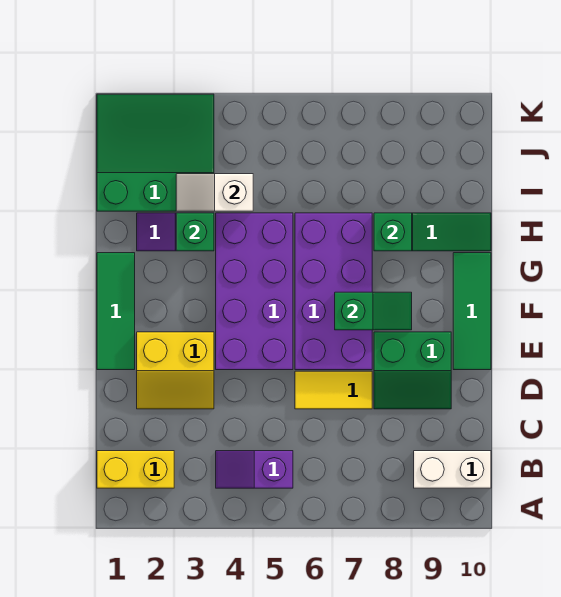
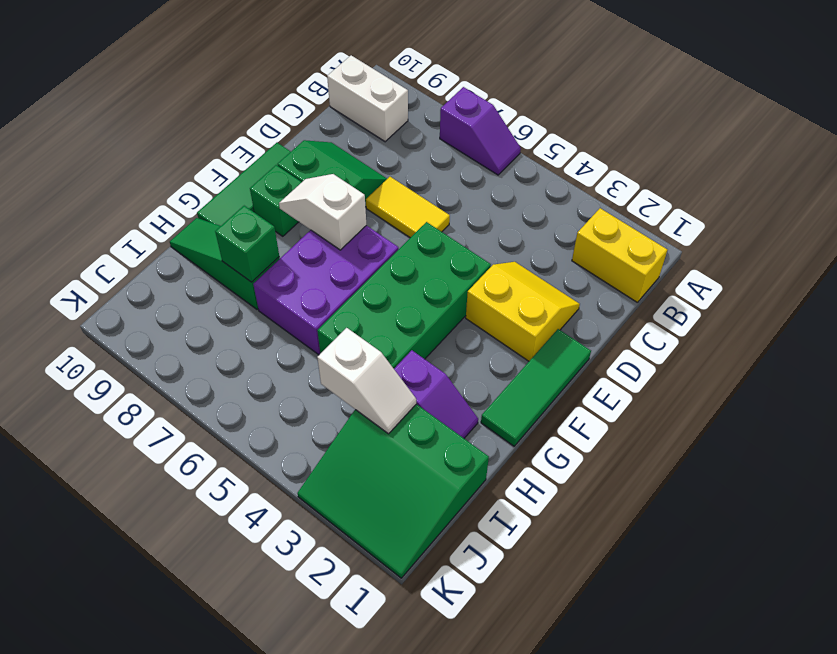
purple slope B4:B5 level 1 top 5 -> purple slope A6:A7 level 1 top 7
purple brick E4:H5 level 1 -> green brick E4:H5 level 1
purple brick E6:H7 level 1 -> purple brick F6:H7 level 1
green slope F7:F8 level 2 top 7 -> white slope F7:F8 level 2 top 7
green brick H3 level 2 -> green brick F9 level 1

